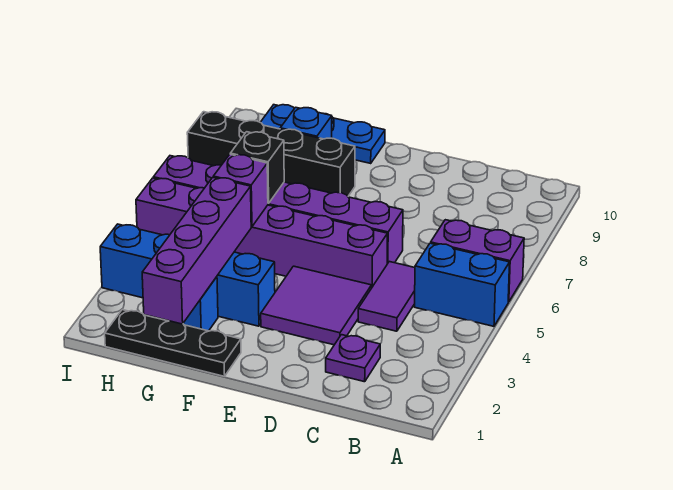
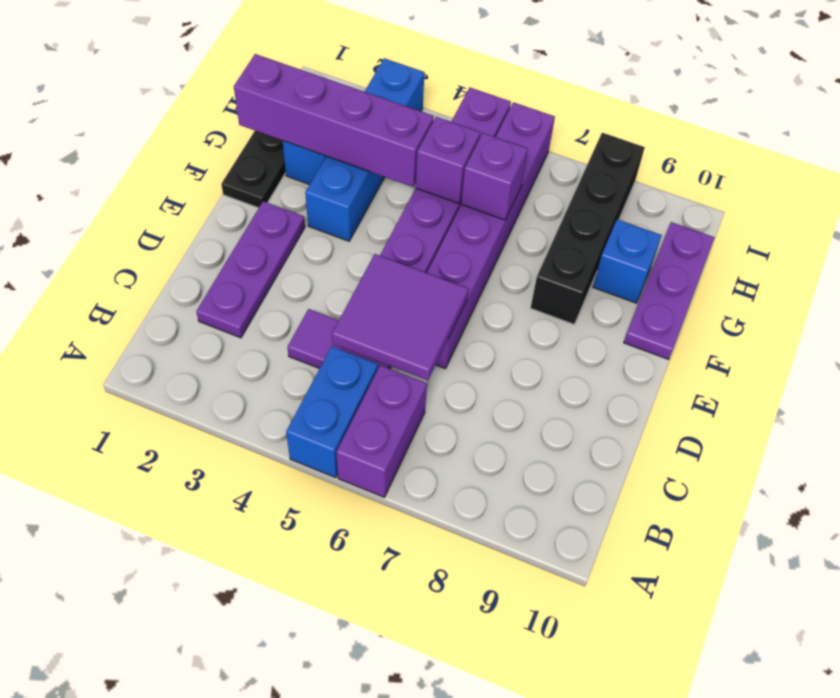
purple plate C2 level 1 -> purple plate C2:E2 level 1
purple tile D3:E4 level 1 -> purple tile C5:D6 level 2
blue plate F10:H10 level 1 -> purple plate F10:H10 level 1
black brick G6 level 2 -> purple brick G6 level 2

